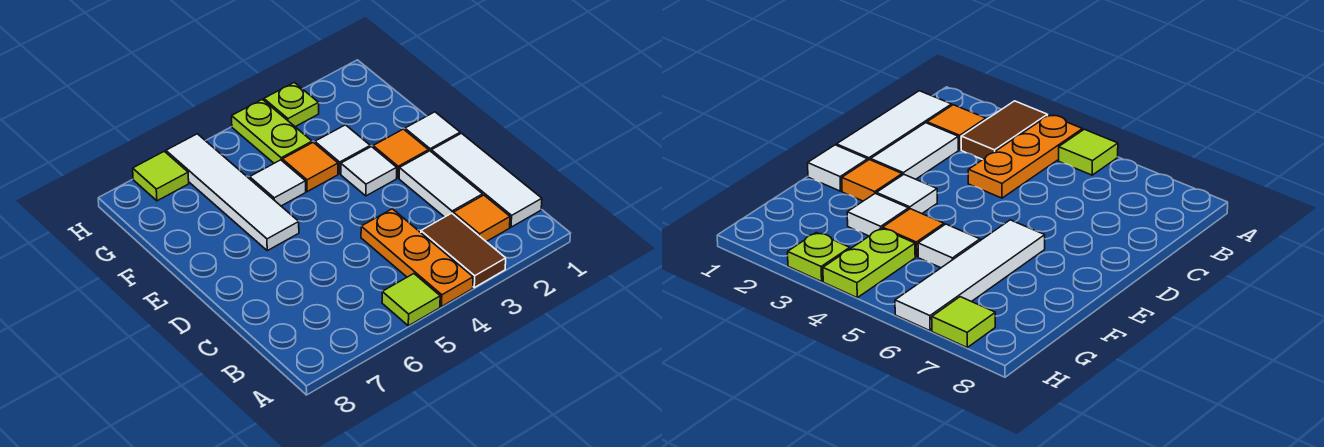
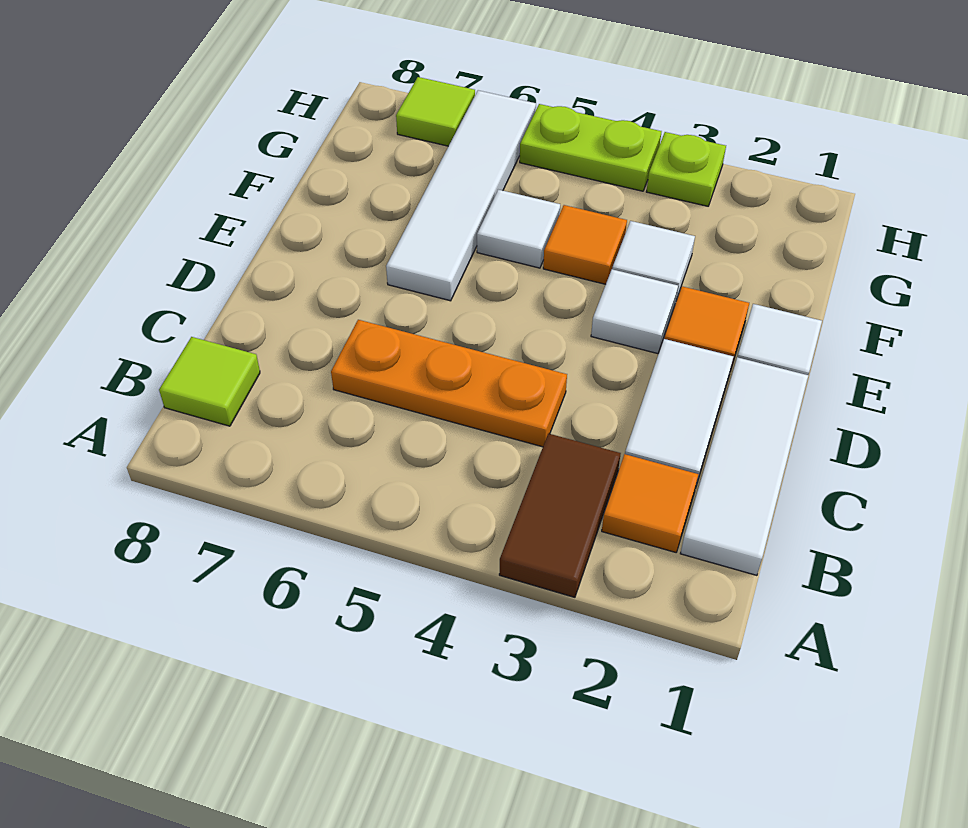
orange plate A4:C4 level 1 -> orange plate C4:C6 level 1
lime tile A5 level 1 -> lime tile B8 level 1
lime plate G4:H4 level 1 -> lime plate H4:H5 level 1

